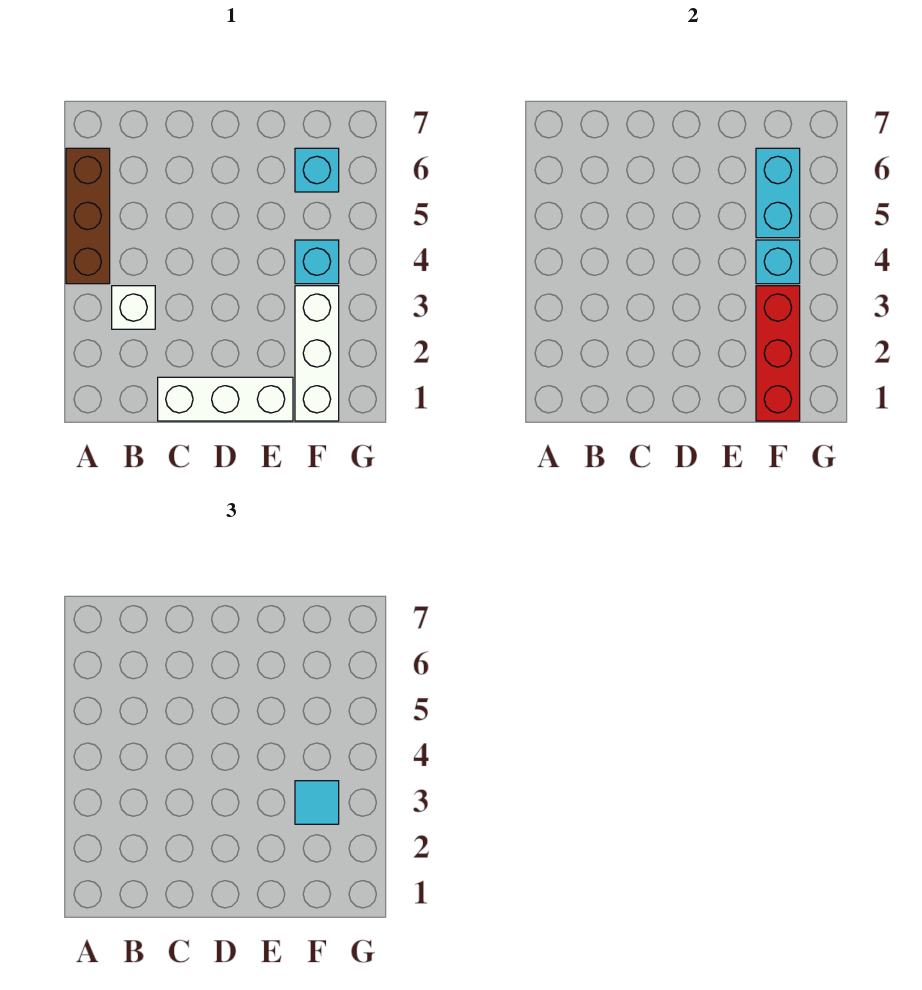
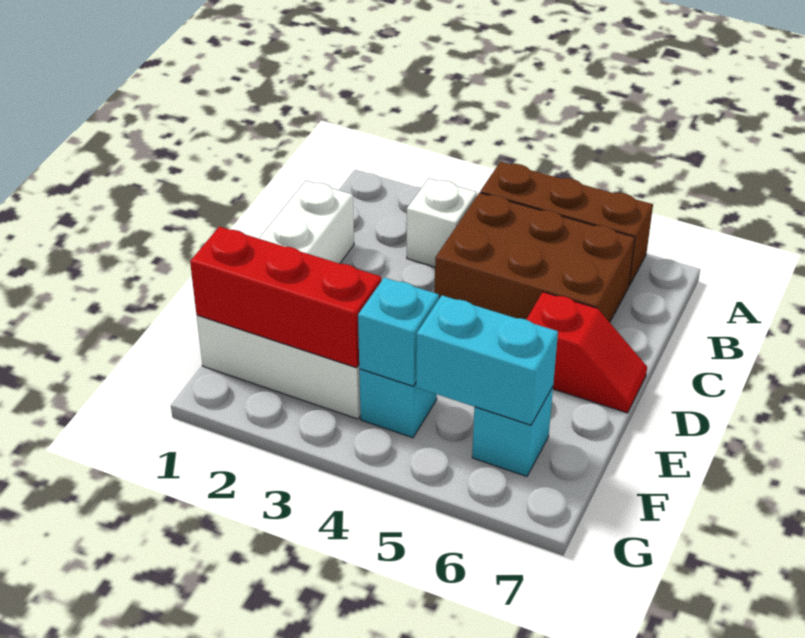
none -> brown brick B4:C6 level 1
none -> red slope D6:D7 level 1 top 6
cyan tile F3 level 3 -> none

